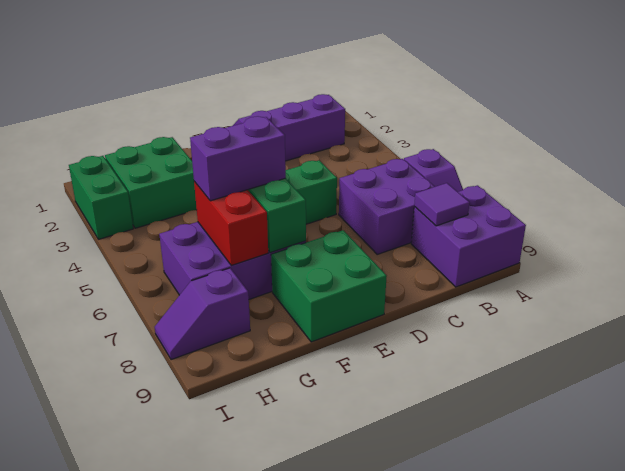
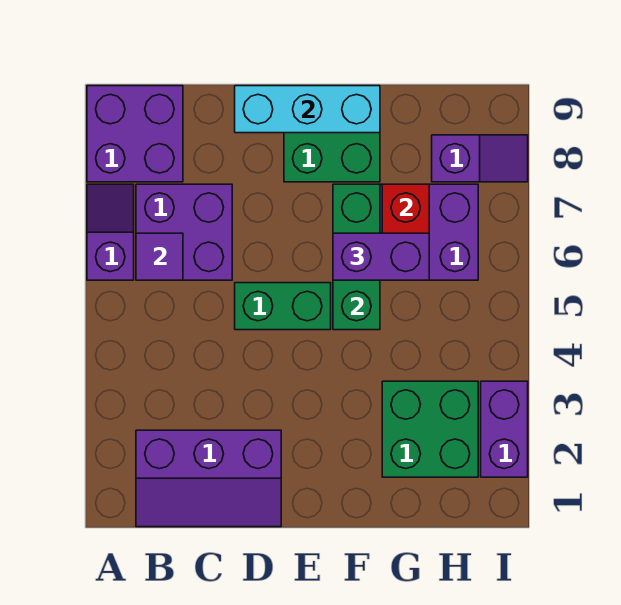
purple tile B8 level 2 -> purple tile B6 level 2
none -> cyan brick D9:F9 level 2
green brick I2:I3 level 1 -> purple brick I2:I3 level 1

